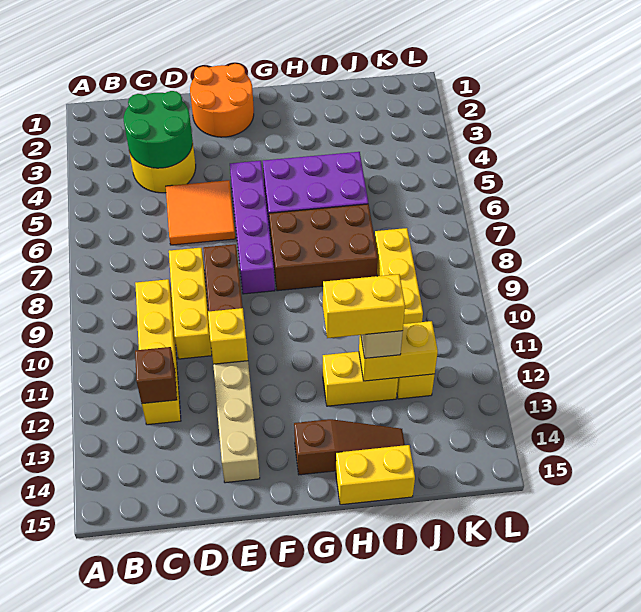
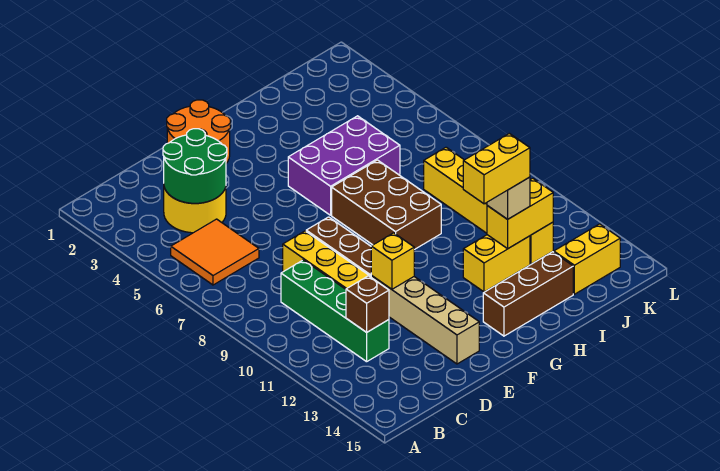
yellow brick C9:C12 level 1 -> green brick C9:C12 level 1
orange tile D5:E6 level 1 -> orange tile B5:C6 level 1
purple brick F5:F8 level 1 -> none
brown brick G7:I8 level 1 -> brown brick G7:H9 level 1
brown slope G14:I14 level 1 top G -> brown brick G14:I14 level 1
yellow brick H15:I15 level 1 -> yellow brick J14:K14 level 1

